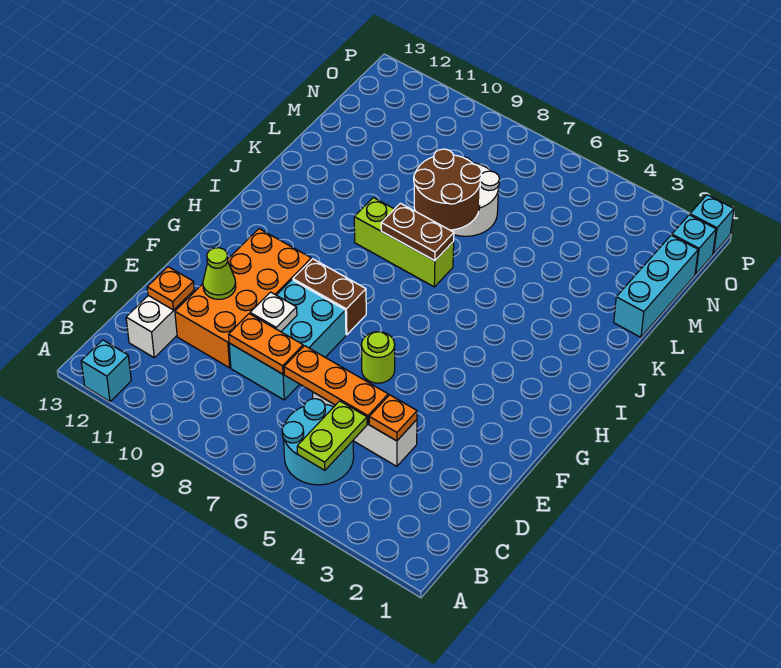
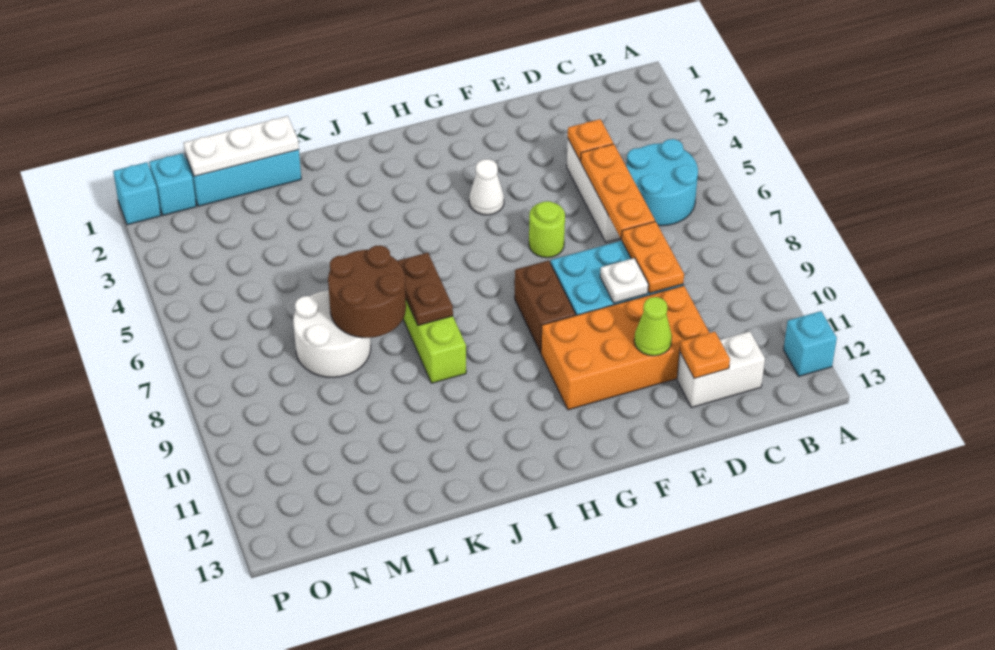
lime plate B5:C5 level 2 -> none
none -> white cone G4 level 1
none -> white plate L1:N1 level 2

